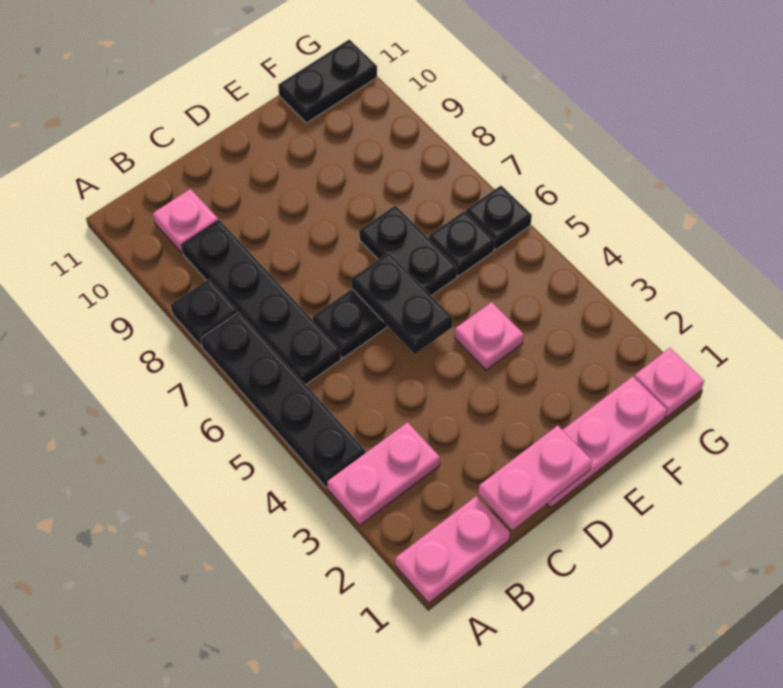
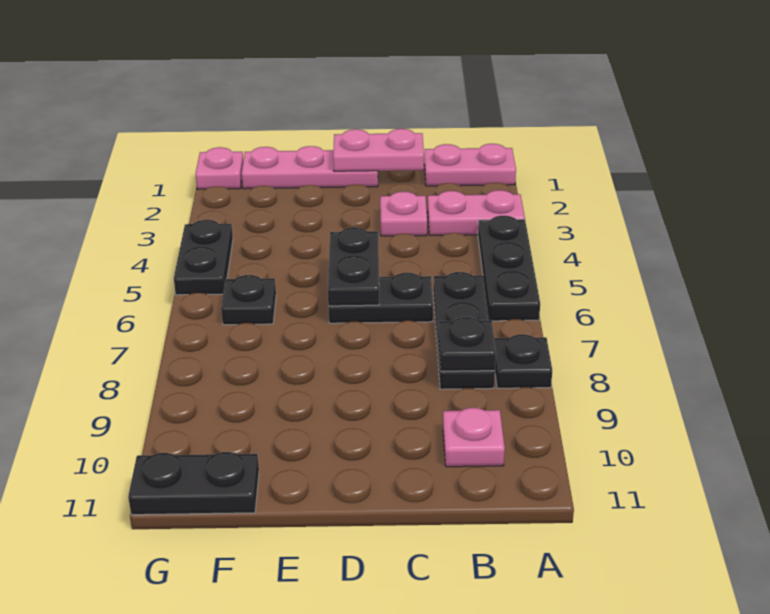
black plate A4:A7 level 1 -> black plate A4:A6 level 1
black plate B6:B9 level 1 -> black plate B6:B8 level 1
pink plate E4 level 1 -> pink plate C3 level 1
black plate E6:E7 level 1 -> black plate G4:G5 level 1
black plate G6 level 1 -> black plate B8 level 2

